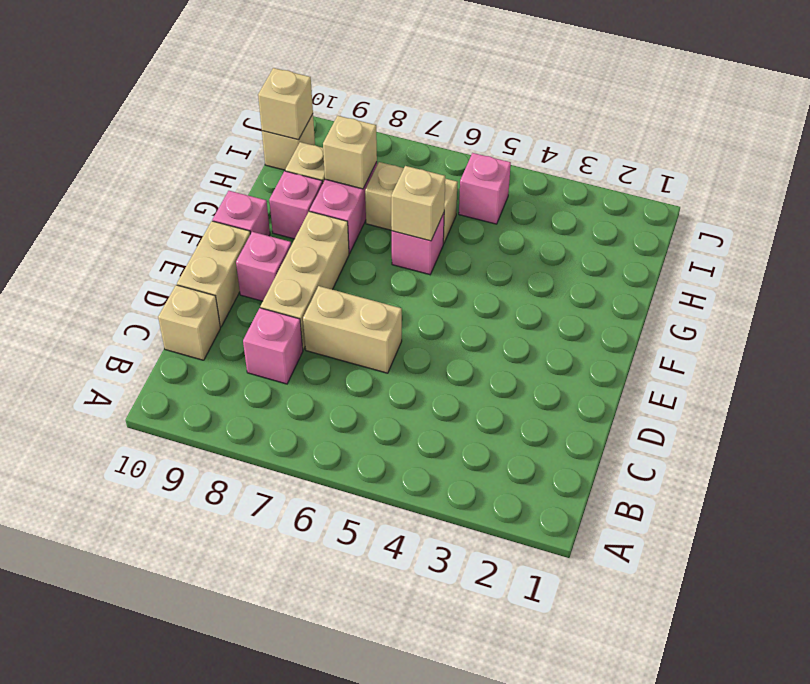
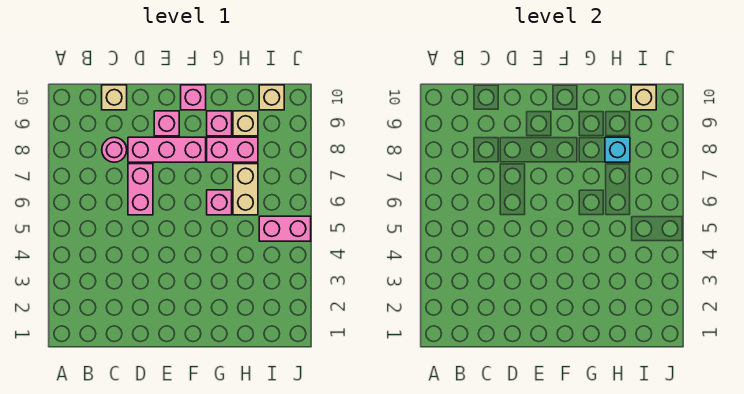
pink brick C8 level 1 -> pink round brick C8 level 1
tan brick D6:D7 level 1 -> pink brick D6:D7 level 1
tan brick D8:F8 level 1 -> pink brick D8:F8 level 1
tan brick D10:E10 level 1 -> none
tan brick G6 level 2 -> none
tan brick H8 level 2 -> cyan brick H8 level 2
pink brick I5 level 1 -> pink brick I5:J5 level 1

